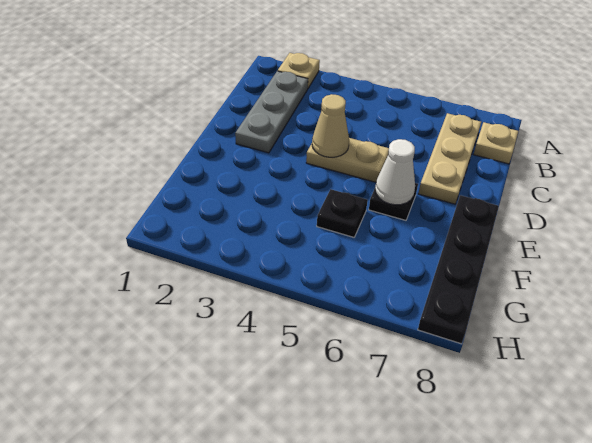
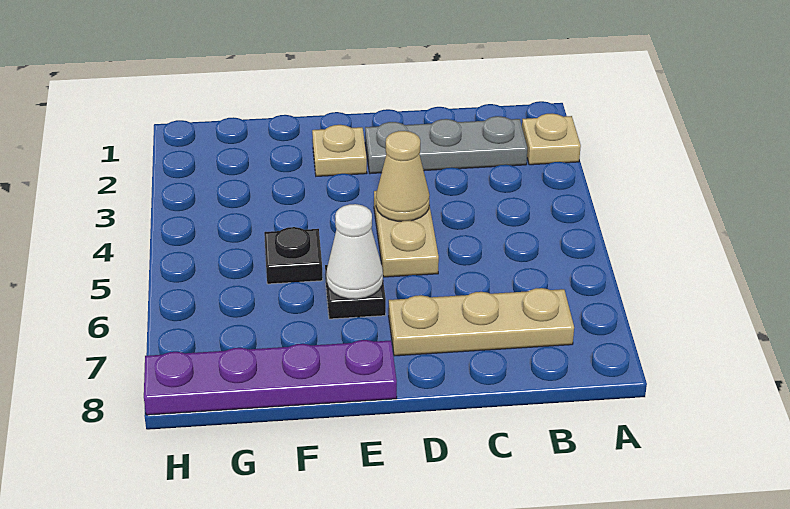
tan plate B8 level 1 -> tan plate E2 level 1
black plate E8:H8 level 1 -> purple plate E8:H8 level 1

